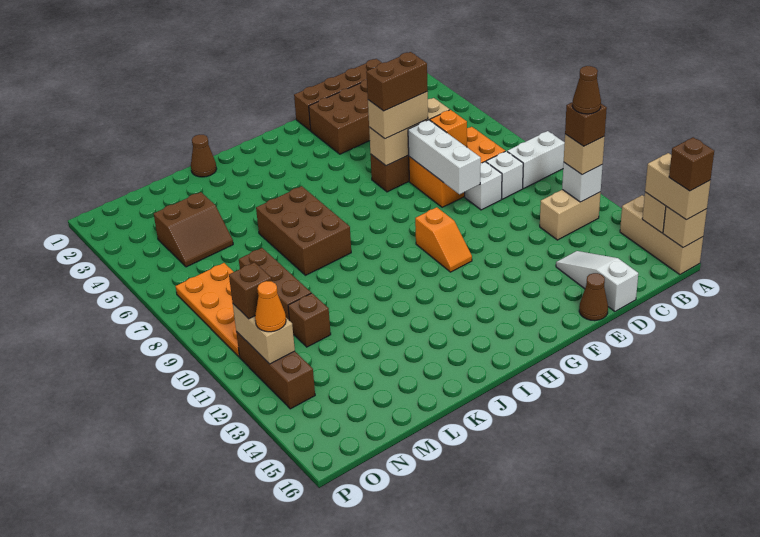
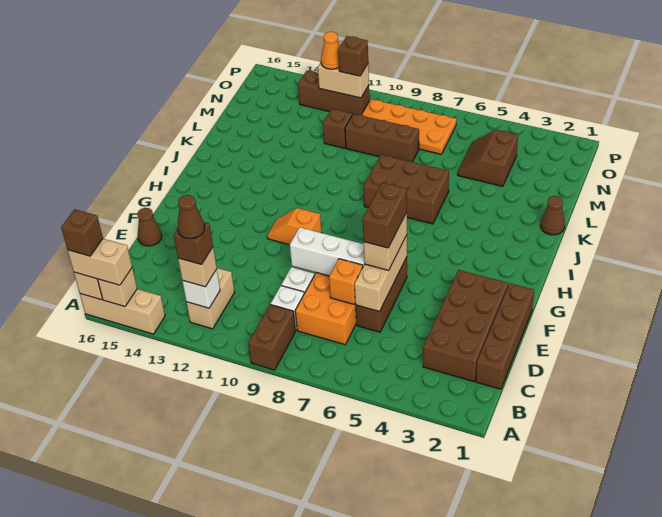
white brick A9:B9 level 1 -> brown brick A9:B9 level 1
white slope D14:D16 level 1 top 16 -> none

